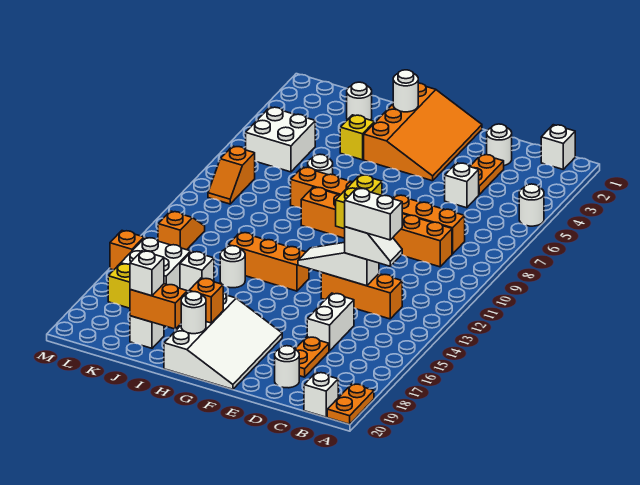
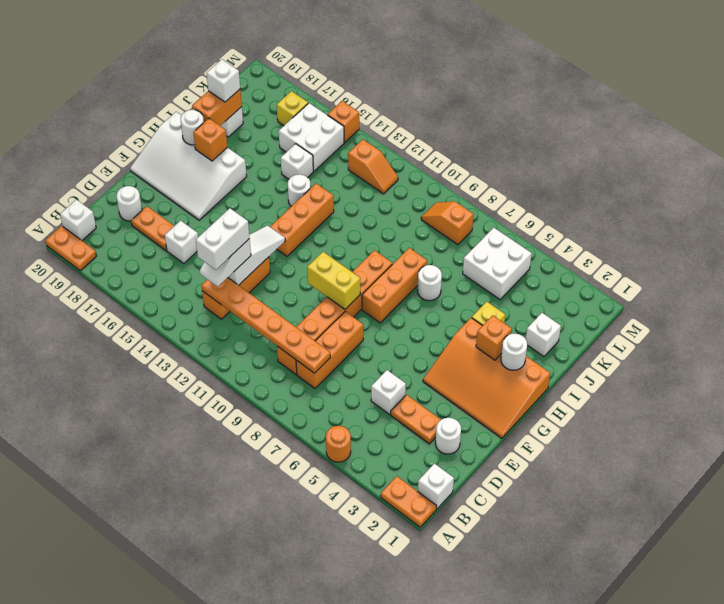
none -> orange plate A1:A2 level 1
white round brick A5 level 1 -> orange round brick A5 level 1
none -> orange plate C8:C13 level 2
white brick D15:D16 level 1 -> white brick D16 level 1
none -> orange brick H3 level 2
white round brick J2 level 1 -> white brick J2 level 1

